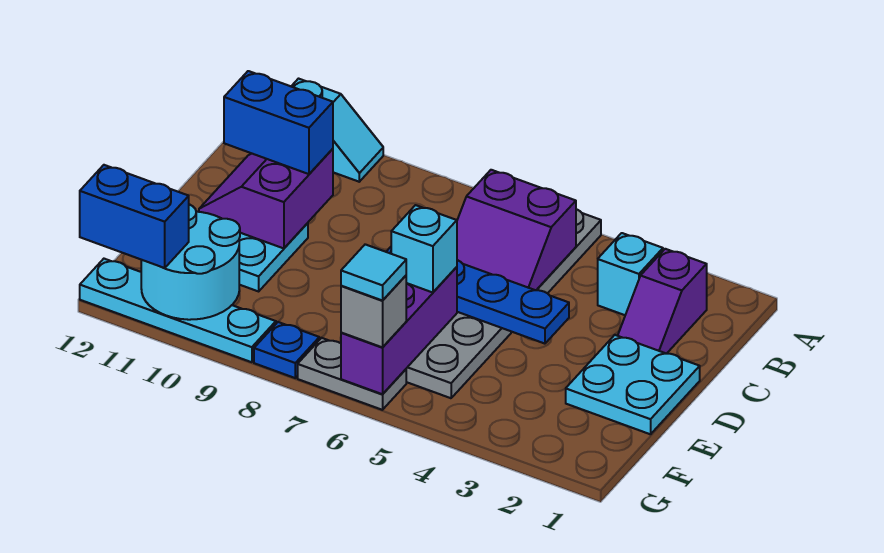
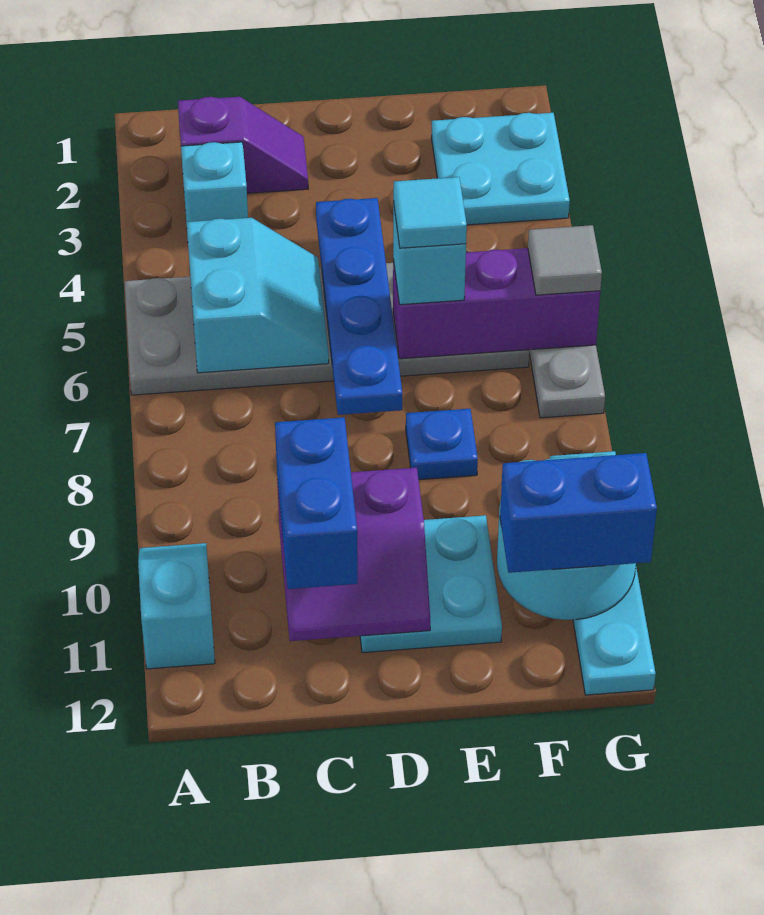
purple slope B5:C6 level 2 top B -> cyan slope B5:C6 level 2 top B
cyan plate D1:E2 level 1 -> cyan plate F2:G3 level 1
grey brick G6 level 3 -> grey tile G6 level 3
cyan tile G6 level 4 -> cyan tile E6 level 4
blue plate G8 level 1 -> blue plate E8 level 1
blue brick G11:G12 level 3 -> blue brick F11:G11 level 3

